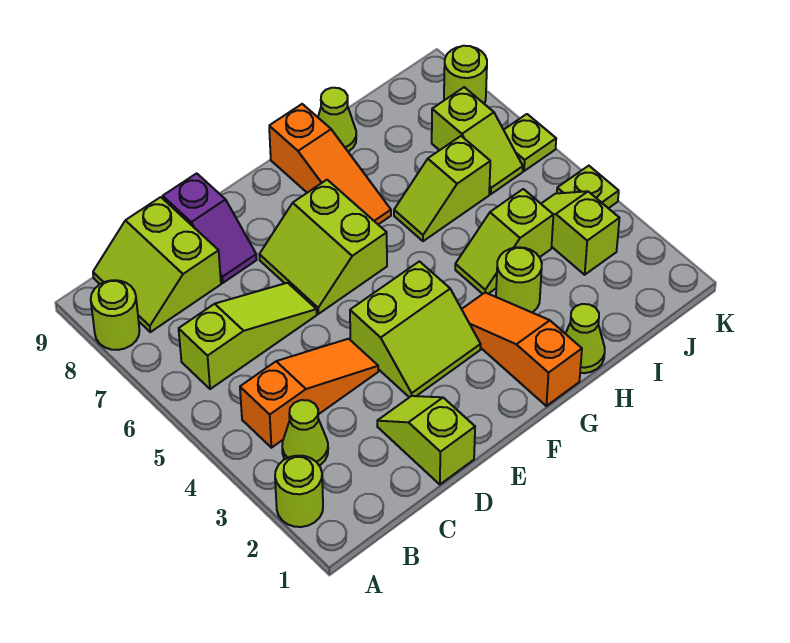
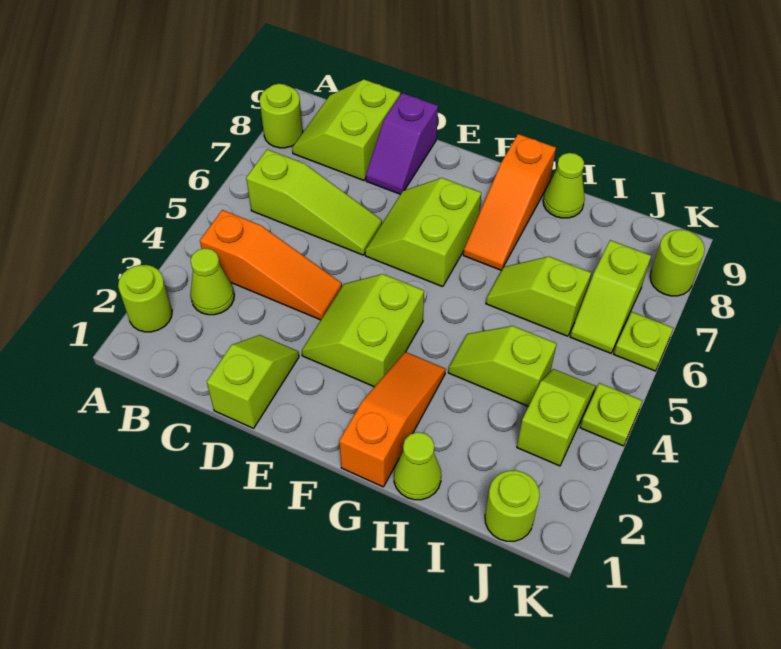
lime slope E3:F4 level 1 top 4 -> lime slope E3:F4 level 1 top F
lime round brick H3 level 1 -> lime round brick J1 level 1

